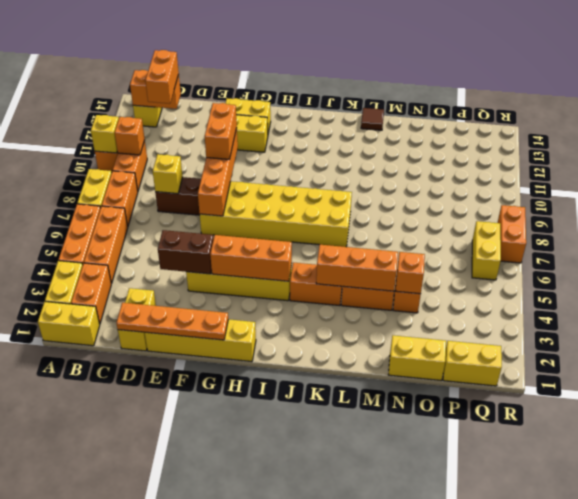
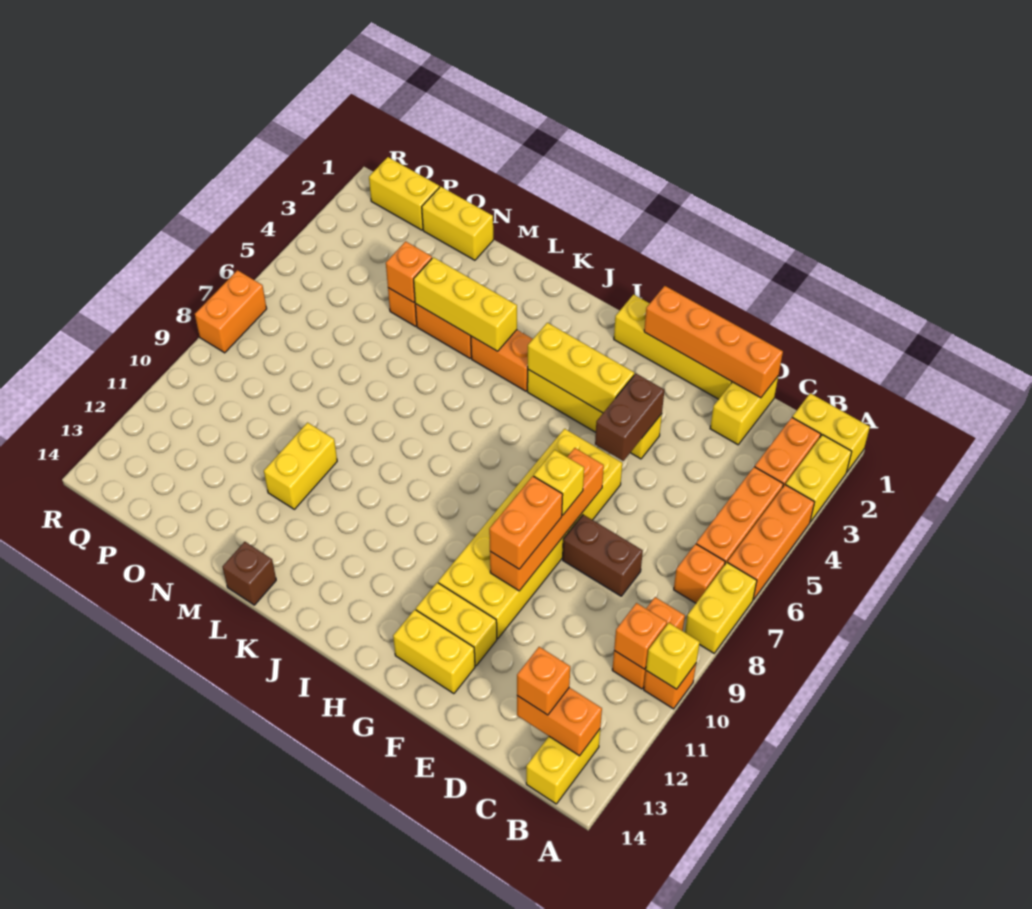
orange brick B7:B8 level 1 -> orange brick B7 level 1
orange brick C12:C13 level 3 -> orange brick C13 level 3
orange plate D1:G1 level 2 -> orange brick D1:G1 level 2
yellow brick D8 level 2 -> yellow brick F8 level 3
brown brick E4:F4 level 2 -> brown brick F4:F5 level 2
yellow brick F7:K8 level 1 -> yellow brick F6:G11 level 1
orange brick G4:I4 level 2 -> yellow brick G4:I4 level 2
orange brick K4:M4 level 2 -> yellow brick K4:M4 level 2
brown tile L14 level 1 -> brown brick L14 level 1
yellow brick Q6:Q7 level 1 -> yellow brick M10:M11 level 1

